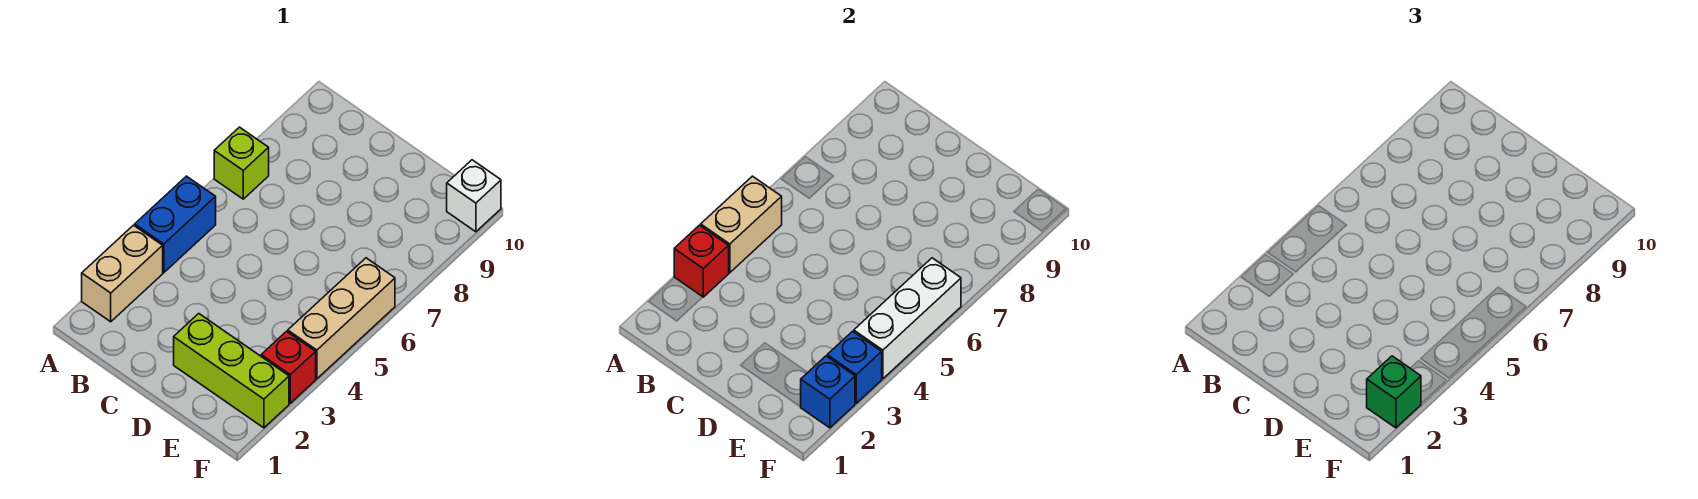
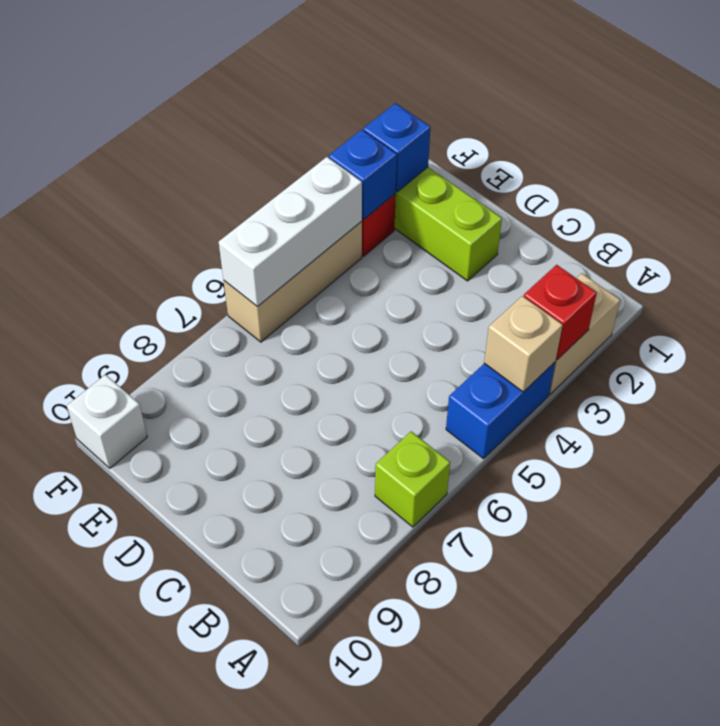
tan brick A4:A5 level 2 -> tan brick A4 level 2
green brick F2 level 3 -> none

